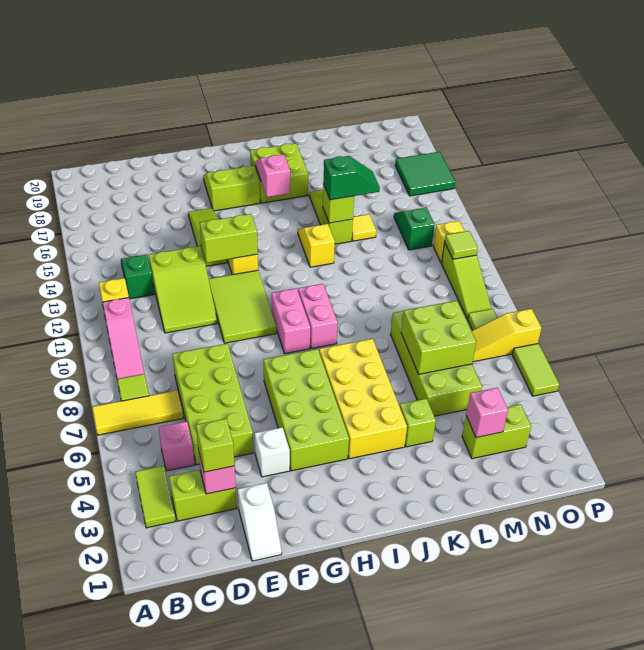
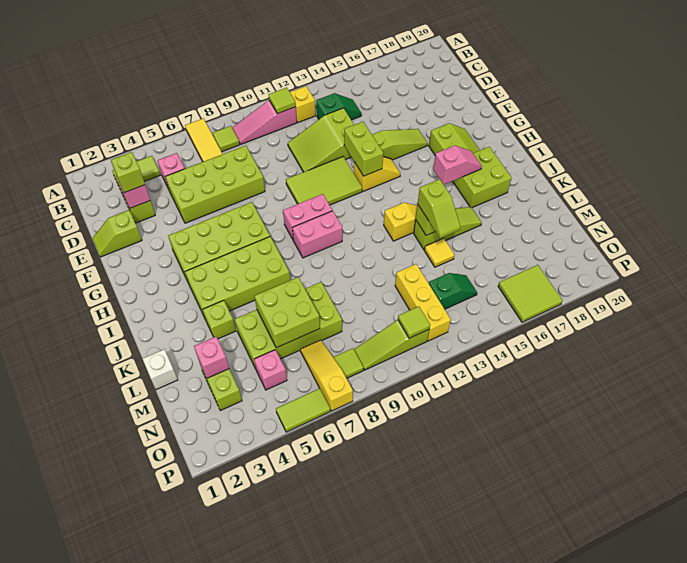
none -> lime tile B11 level 2
white slope E1:E2 level 1 top 2 -> lime slope E1:E2 level 1 top 2
white brick F4 level 1 -> white brick L1 level 1
yellow brick I4:J7 level 1 -> lime brick I4:J7 level 1
green slope K14:L14 level 3 top K -> lime slope K14:L14 level 3 top K
none -> pink brick N5 level 1
yellow brick O12 level 1 -> yellow brick M12:O12 level 1
green tile O16:P17 level 1 -> lime tile O16:P17 level 1

